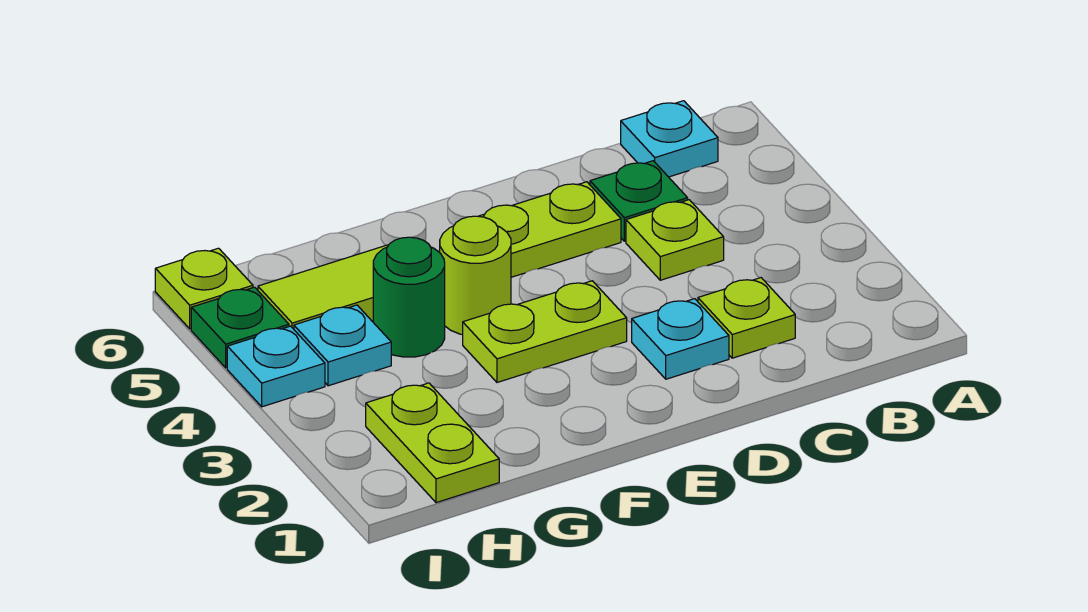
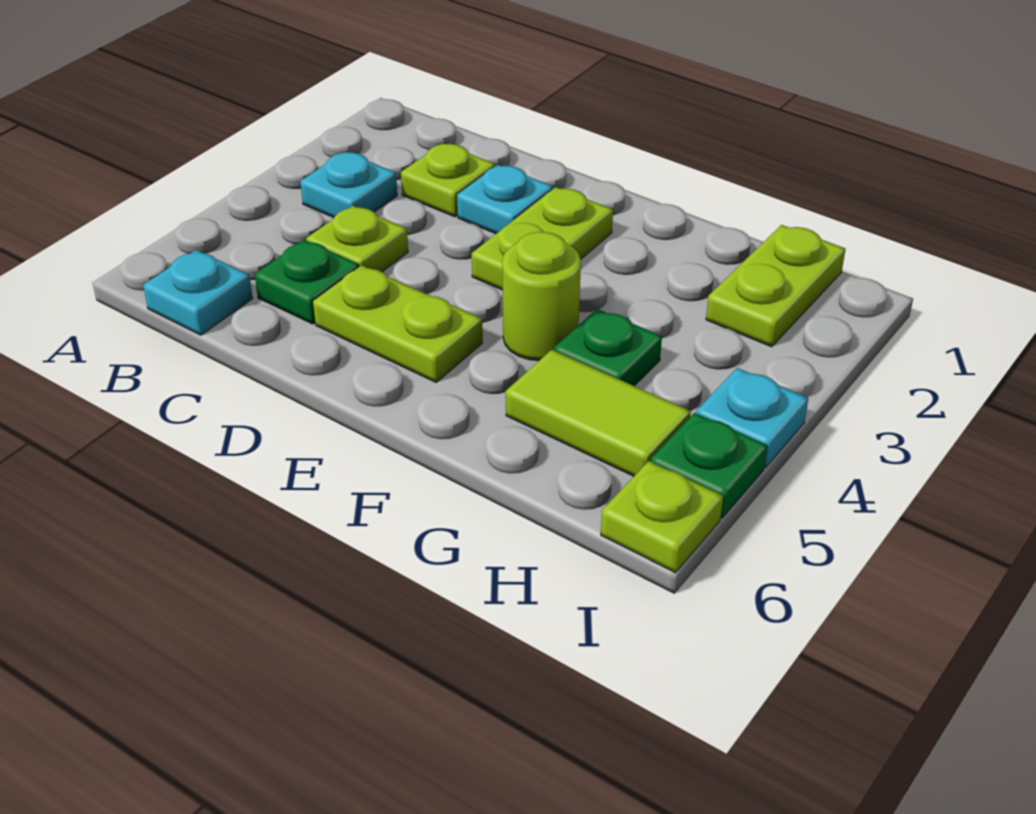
lime plate E3:F3 level 1 -> lime plate E2:E3 level 1
green round brick G4 level 1 -> green plate G4 level 1
cyan plate H4 level 1 -> cyan plate B3 level 1

